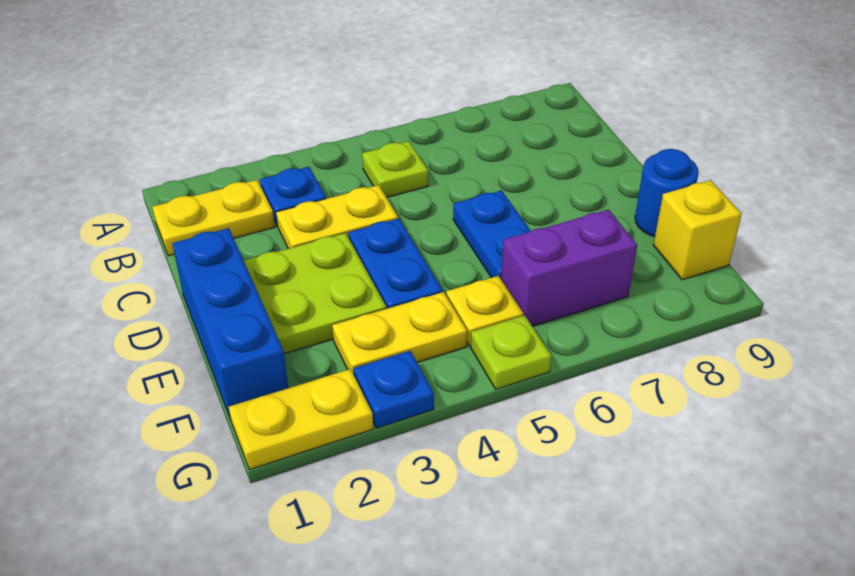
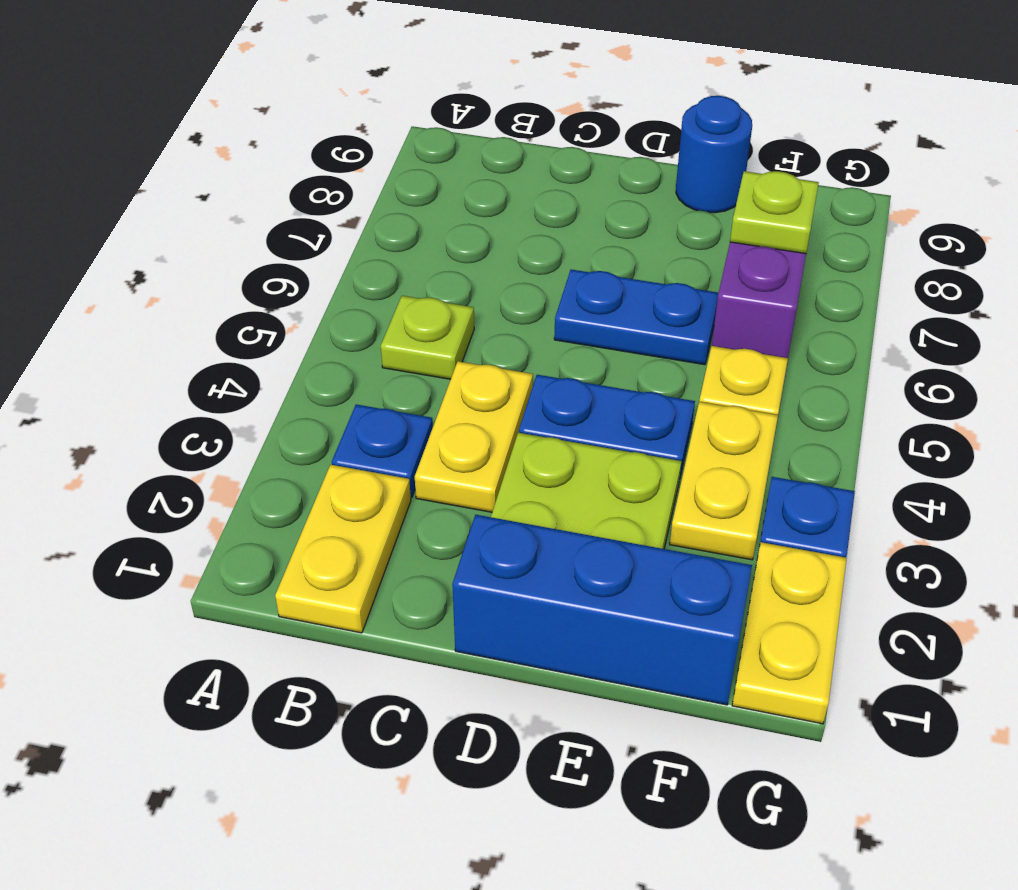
yellow brick F9 level 1 -> none
lime plate G5 level 1 -> lime plate F7 level 2

